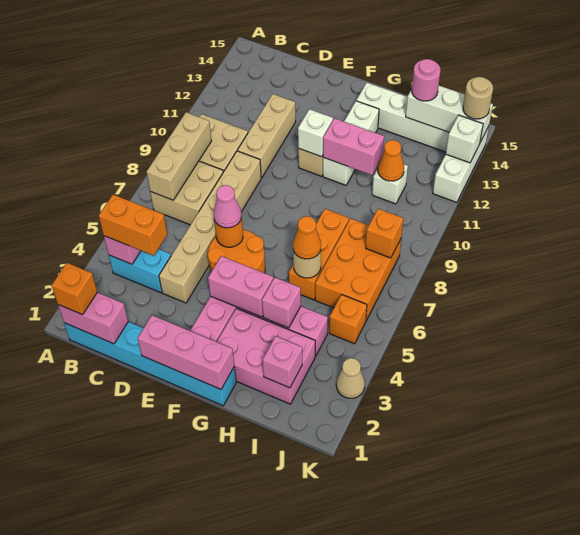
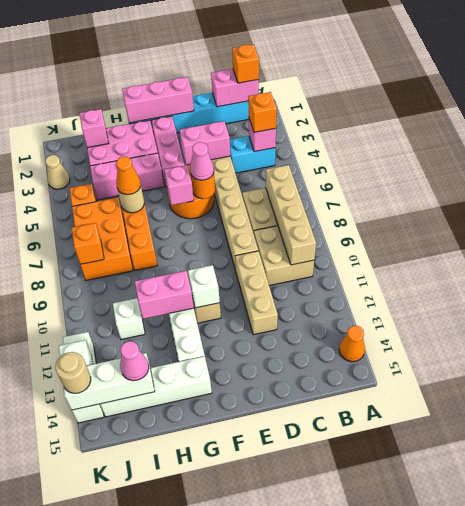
orange brick B4:C4 level 3 -> orange brick B4 level 3
tan brick B7:B9 level 2 -> tan brick B7:B10 level 2
pink brick F4:G4 level 2 -> pink brick D4:E4 level 2
pink brick H4 level 2 -> pink brick F6 level 2
orange cone I11 level 2 -> orange cone A14 level 1
pink round brick I14 level 3 -> pink cone I14 level 3

